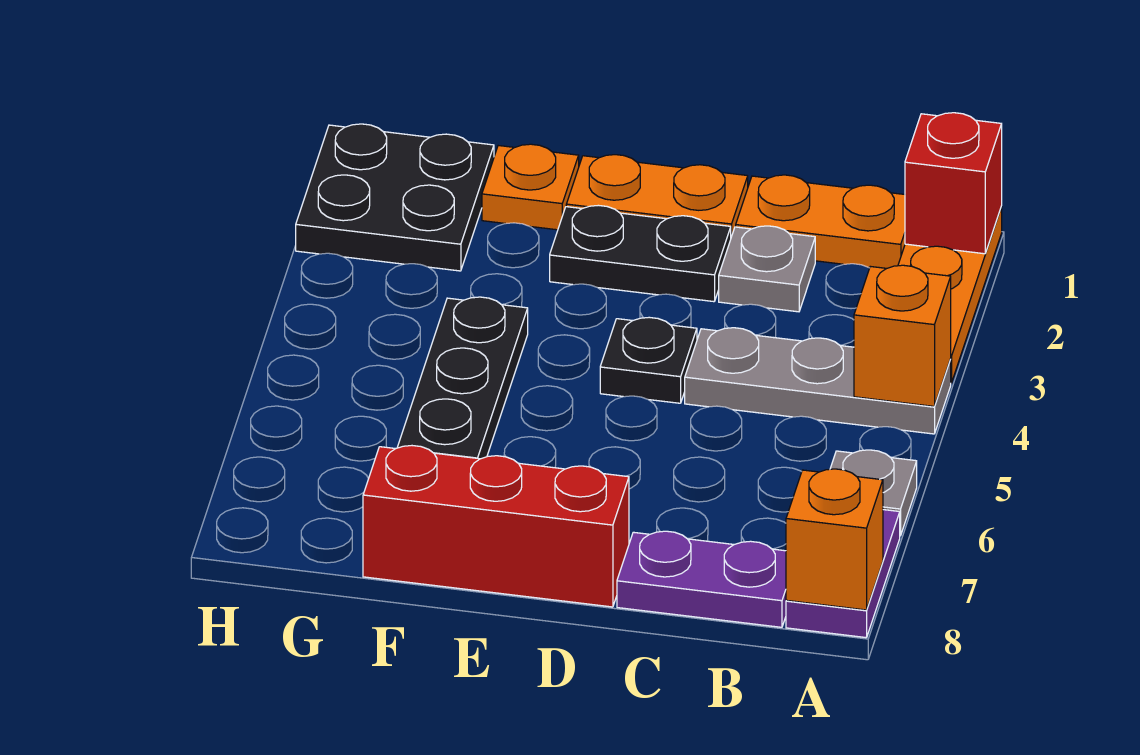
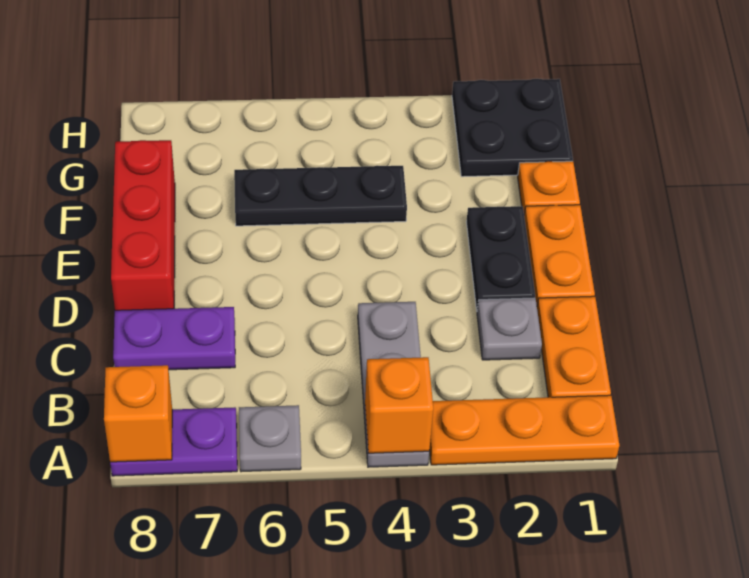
red brick A1 level 2 -> none
purple plate B8:C8 level 1 -> purple plate C7:C8 level 1
black plate D4 level 1 -> none

